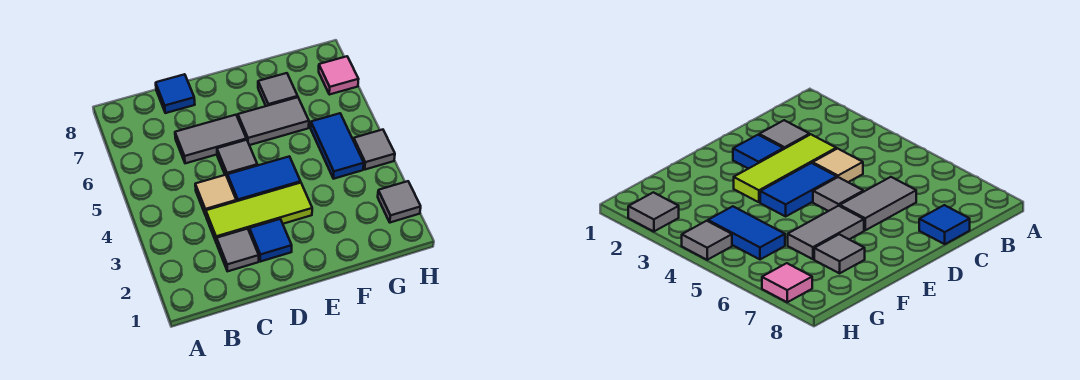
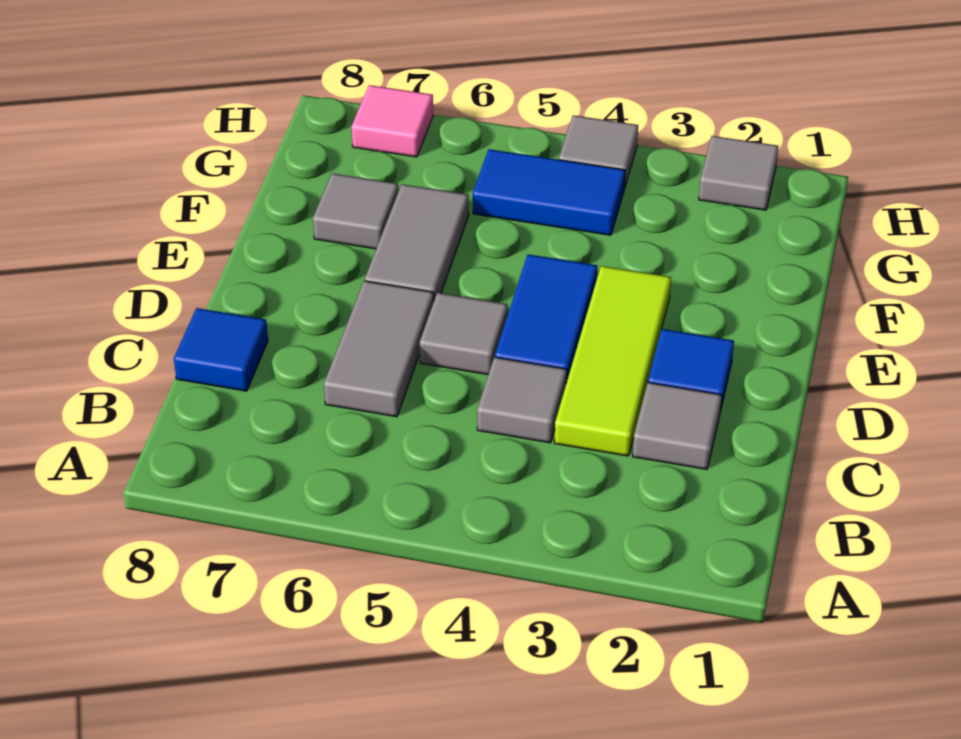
tan tile C4 level 1 -> grey tile C4 level 1

